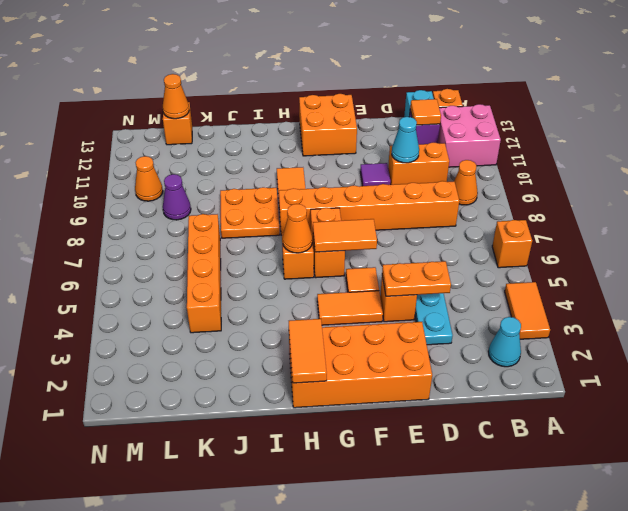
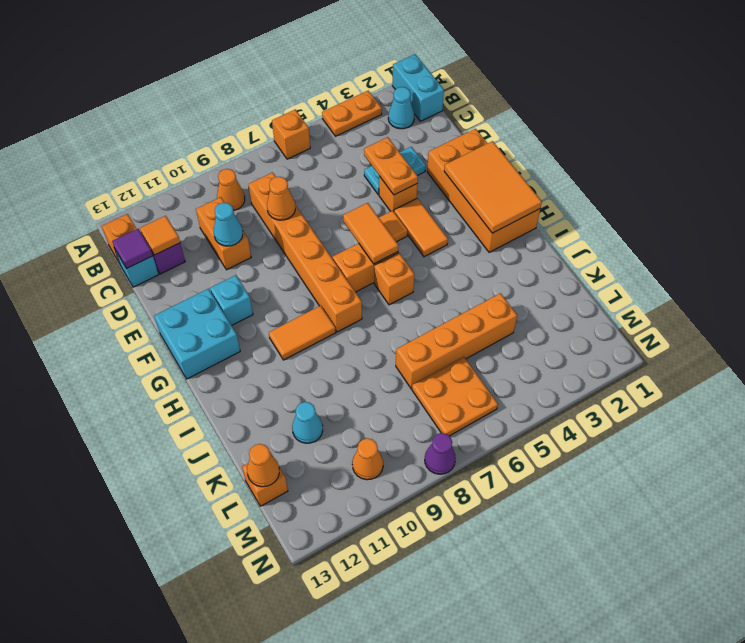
none -> cyan brick A1:B1 level 1
orange tile A3:A4 level 1 -> orange plate A3:A4 level 1
pink brick A11:B12 level 1 -> none
purple tile E10 level 1 -> purple tile C13 level 2
none -> cyan brick F11 level 1
orange brick F12:G13 level 1 -> cyan brick F12:G13 level 1
orange tile H1:H2 level 2 -> orange tile F1:H2 level 2
orange cone H6 level 2 -> orange cone D8 level 2
orange plate I8:J9 level 1 -> orange plate L6:M7 level 1
none -> cyan cone K11 level 1
purple cone L9 level 1 -> purple cone N8 level 1

